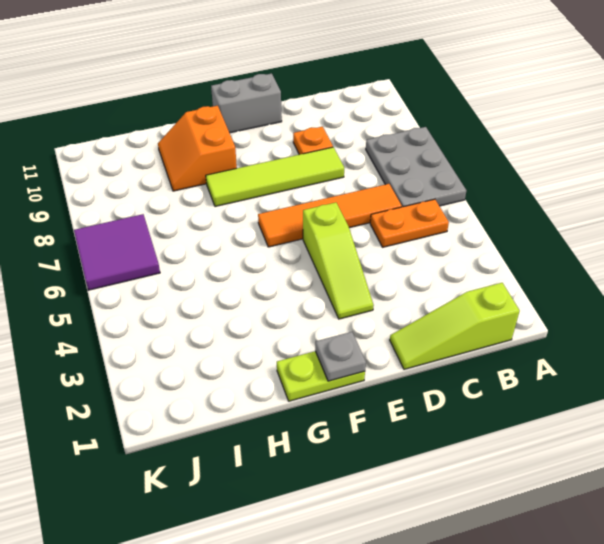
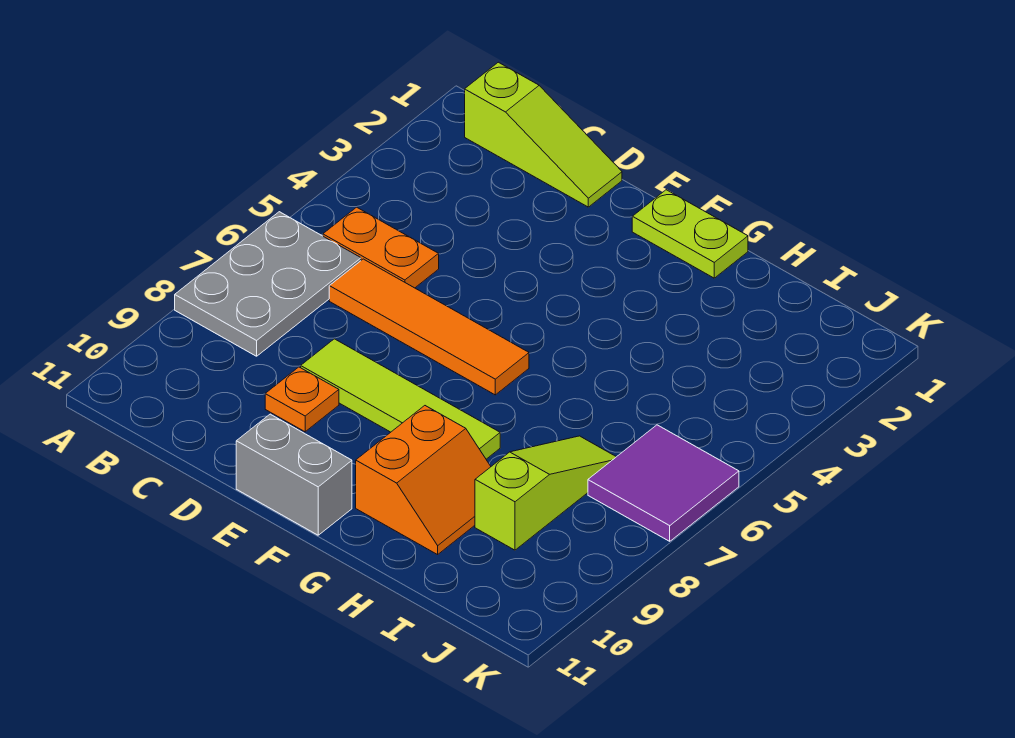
lime slope E3:E5 level 1 top 5 -> lime slope I7:I9 level 1 top 9
grey plate F1 level 2 -> none

